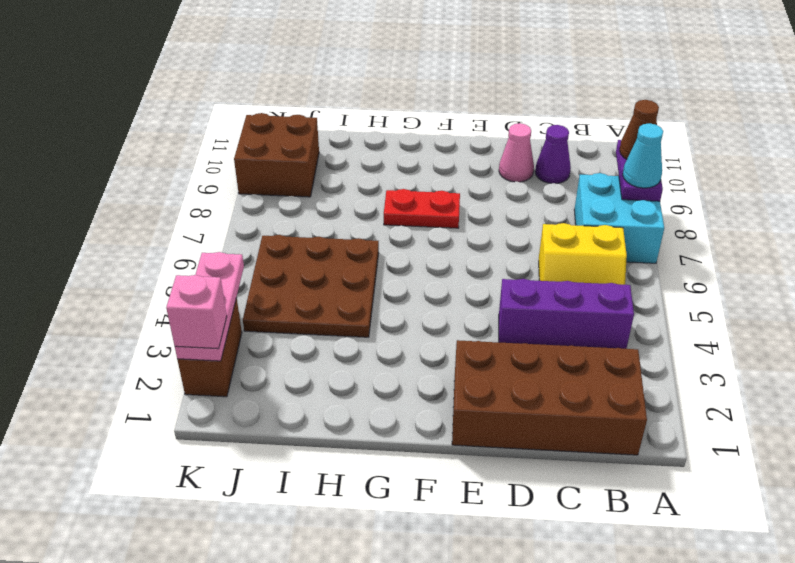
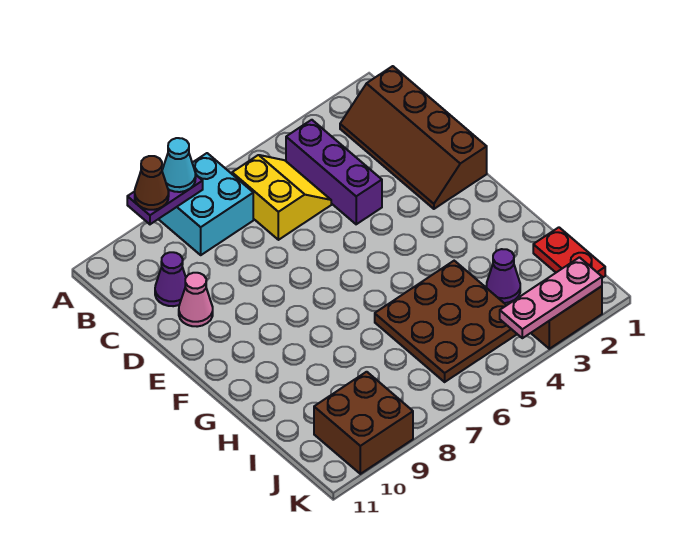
brown brick B1:E2 level 1 -> brown slope B1:E2 level 1 top 1
red plate F8:G8 level 1 -> red plate I1:J1 level 1
none -> purple cone I3 level 1
pink brick K2 level 3 -> none

